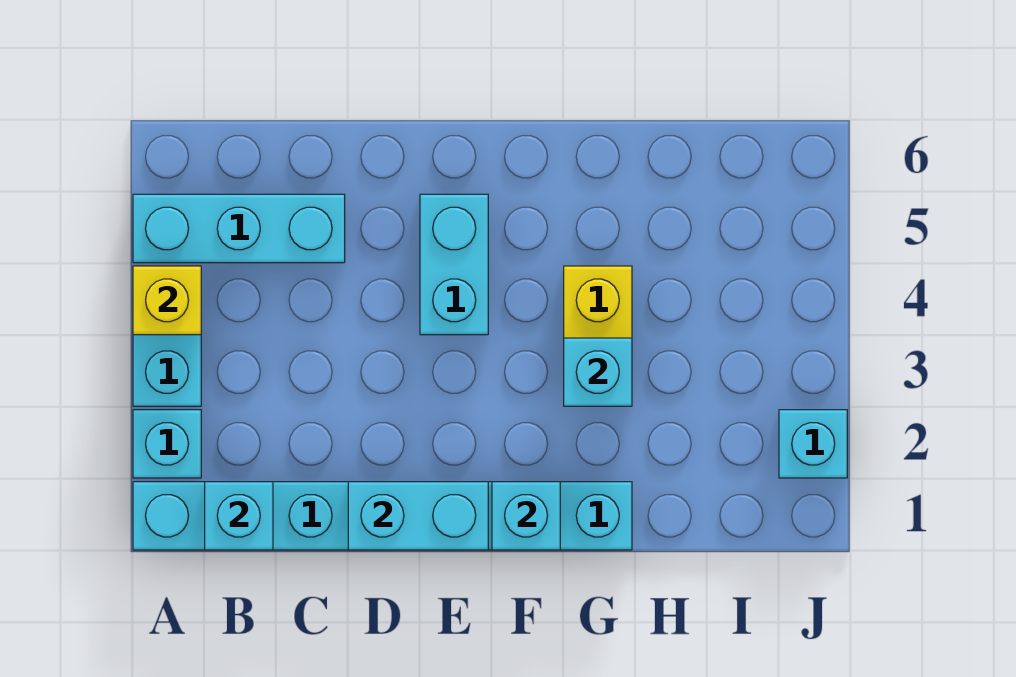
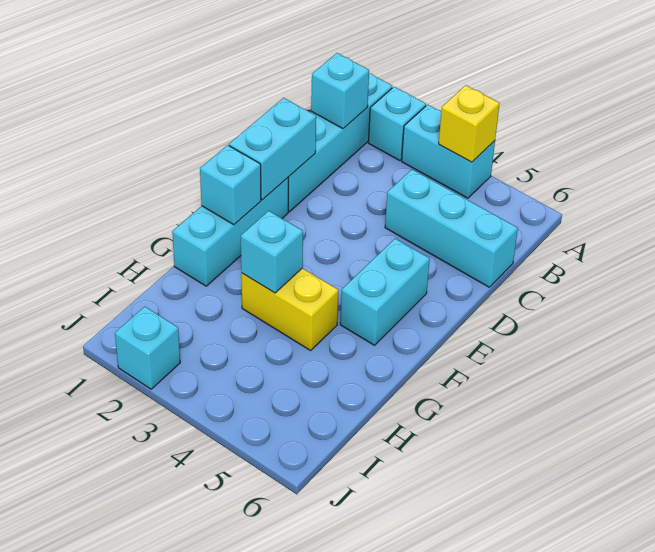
cyan brick A5:C5 level 1 -> cyan brick C4:C6 level 1
cyan brick E4:E5 level 1 -> cyan brick E5:F5 level 1

